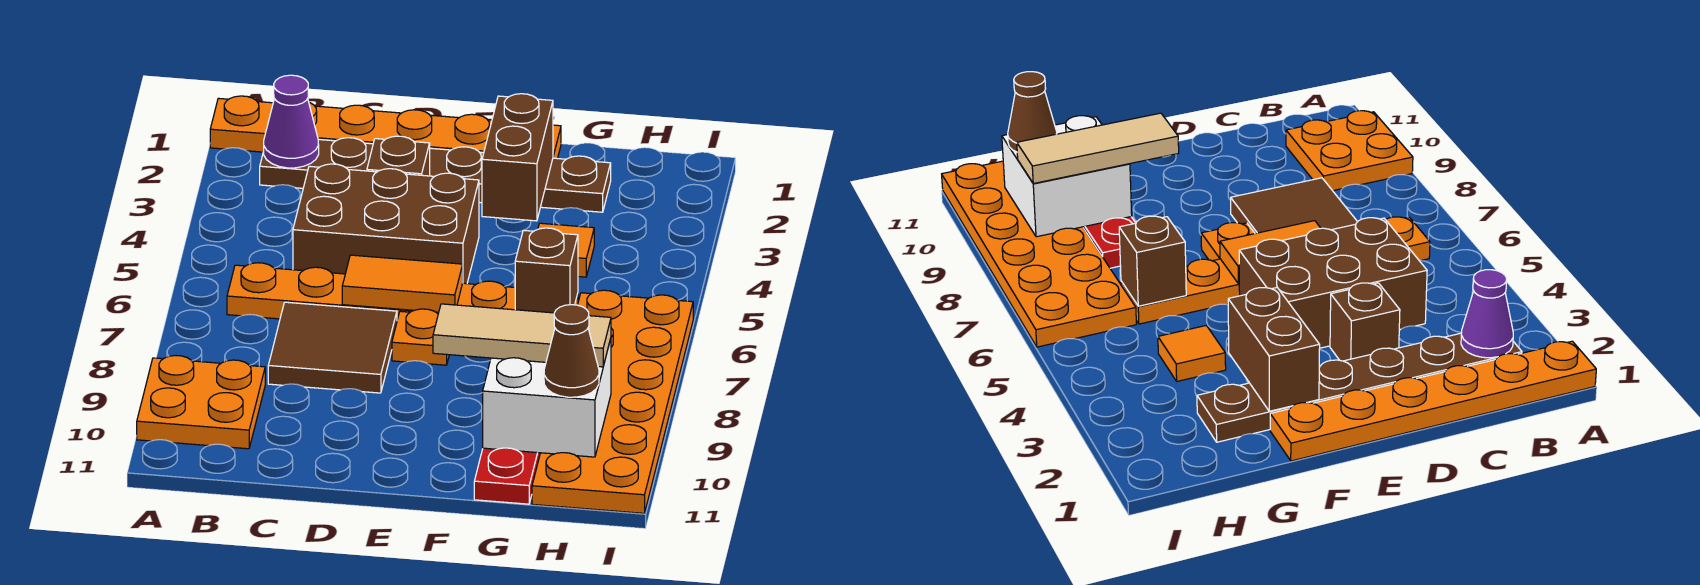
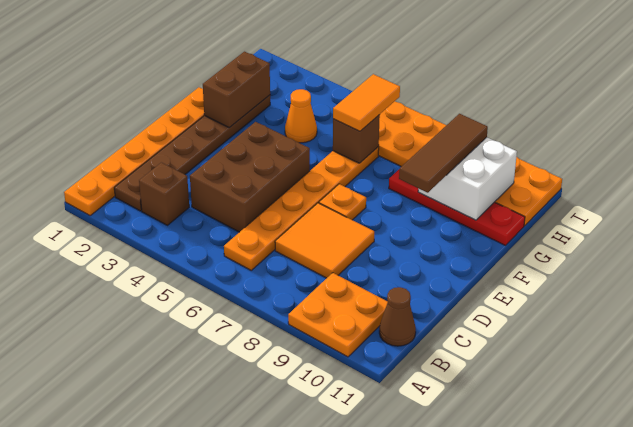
purple cone B2 level 2 -> none
brown tile C7:D8 level 1 -> orange tile C7:D8 level 1
brown brick D3 level 1 -> brown brick B3 level 1
orange tile D6:E6 level 2 -> orange tile G6:H6 level 3
brown brick F2:F3 level 2 -> brown brick F2:G2 level 2
tan tile F9:H9 level 3 -> brown tile F9:H9 level 3
orange tile G4 level 1 -> orange cone G4 level 1
brown cone H10 level 3 -> brown cone B11 level 1

